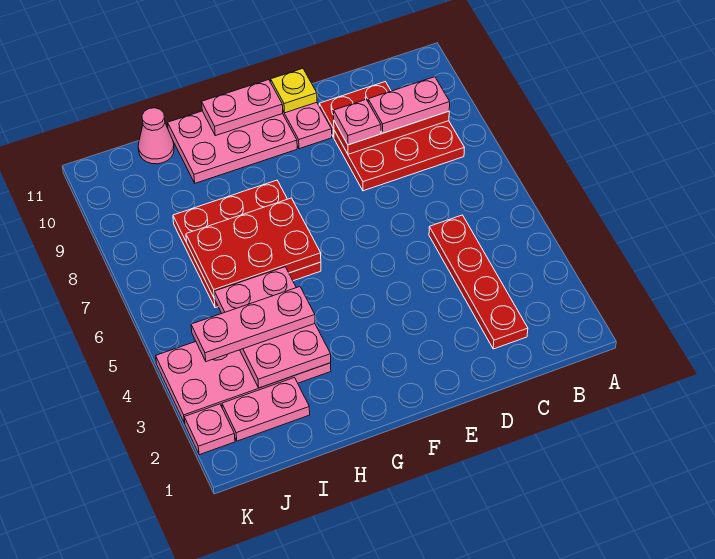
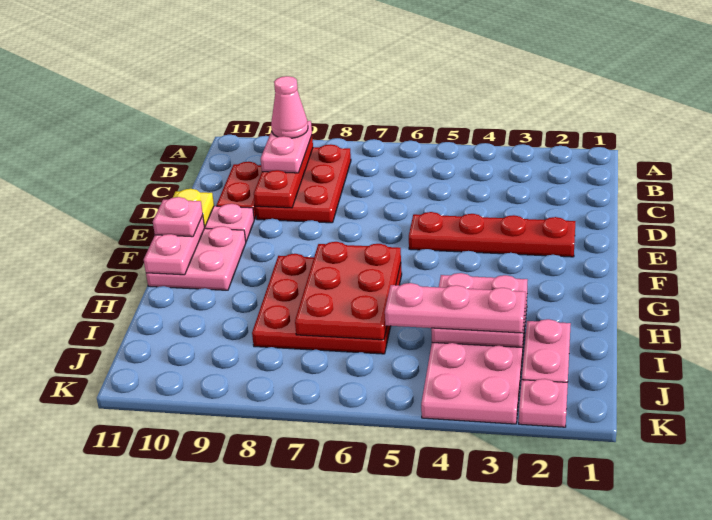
red plate C2:C5 level 1 -> red plate E2:E5 level 1
pink plate D9 level 3 -> pink plate F11 level 3
pink plate F10:H11 level 1 -> pink plate F10:G11 level 1
pink plate H3:I5 level 2 -> pink plate H3:I4 level 2
pink plate H4:J4 level 3 -> pink plate I3:I5 level 3
pink cone I11 level 1 -> pink cone B9 level 4

